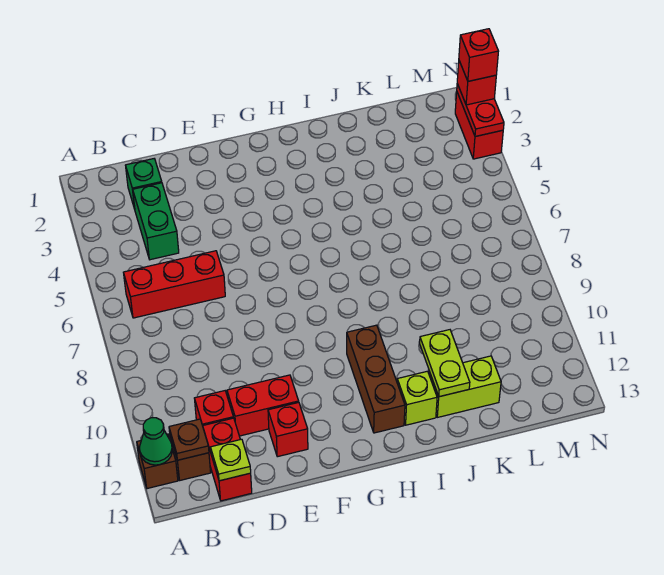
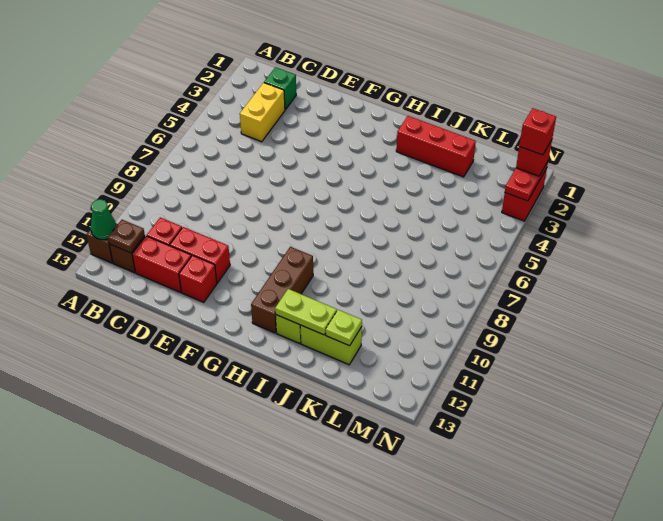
red brick B6:D6 level 1 -> red brick I2:K2 level 1
green brick C3:C4 level 1 -> yellow brick C3:C4 level 1
red brick C12:C13 level 1 -> red brick C12:D12 level 1
lime plate C13 level 2 -> lime plate K12 level 2
lime plate J11:J12 level 2 -> lime plate I12:J12 level 2

